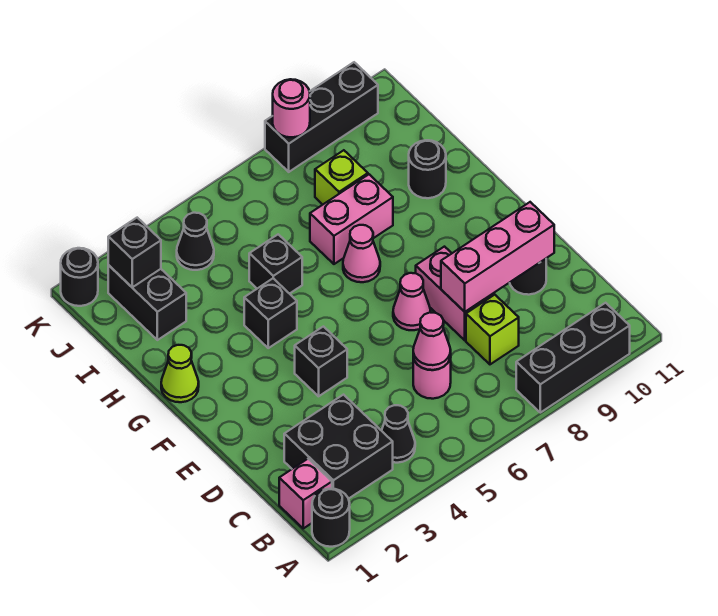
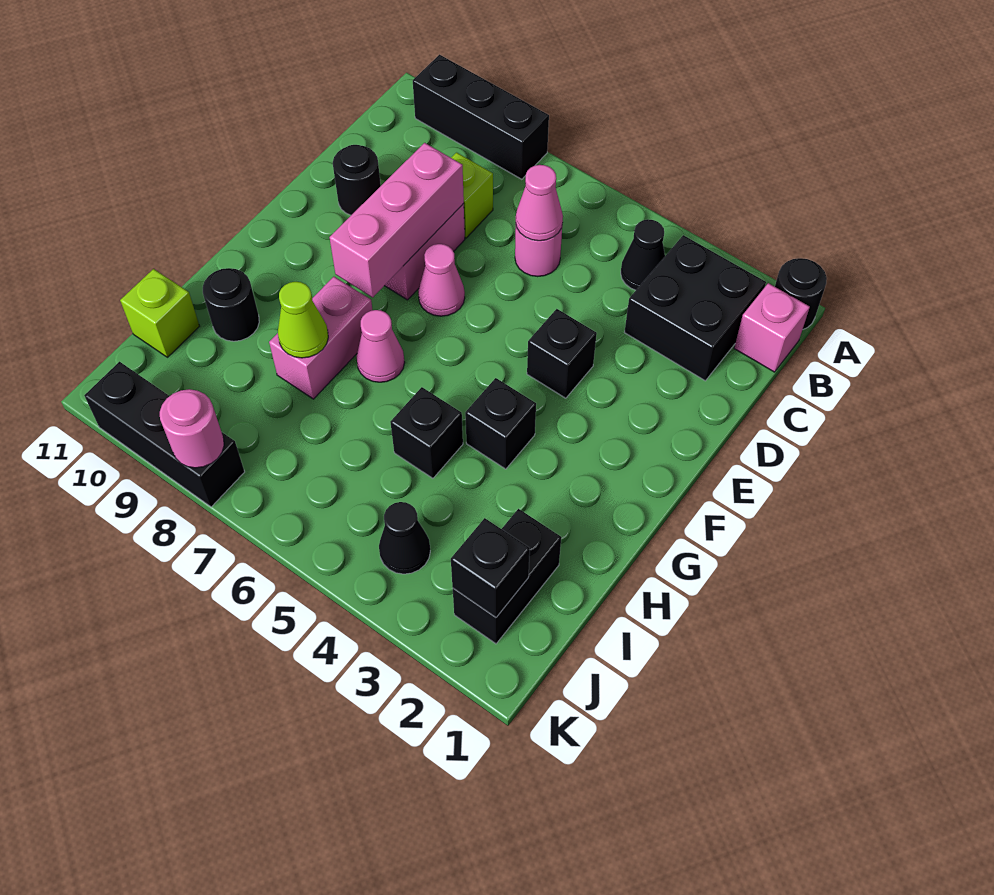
pink brick D8:D10 level 2 -> pink brick D8:F8 level 2
lime cone G1 level 1 -> lime cone H8 level 2
pink brick H7:H8 level 1 -> pink brick G8:H8 level 1
lime brick I8 level 1 -> lime brick I11 level 1
black round brick K1 level 1 -> none

